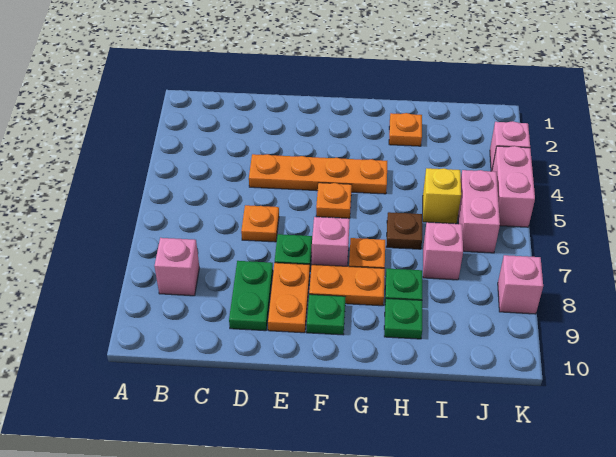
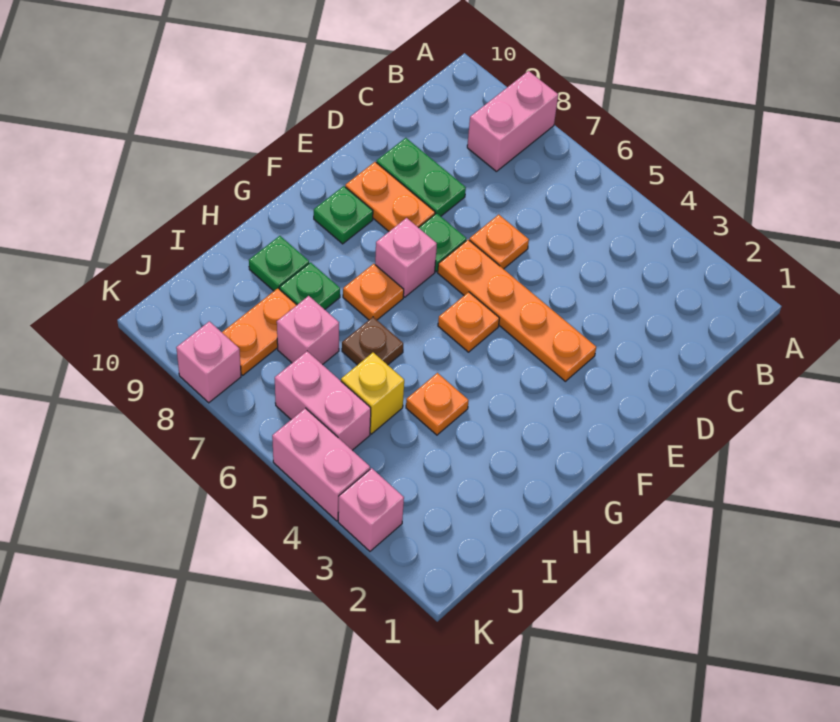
pink brick B8 level 1 -> pink brick A8:B8 level 1
orange plate D4:G4 level 1 -> orange plate E3:E6 level 1
orange plate F8:G8 level 1 -> orange plate I8:J8 level 1
orange plate H2 level 1 -> orange plate H4 level 1

